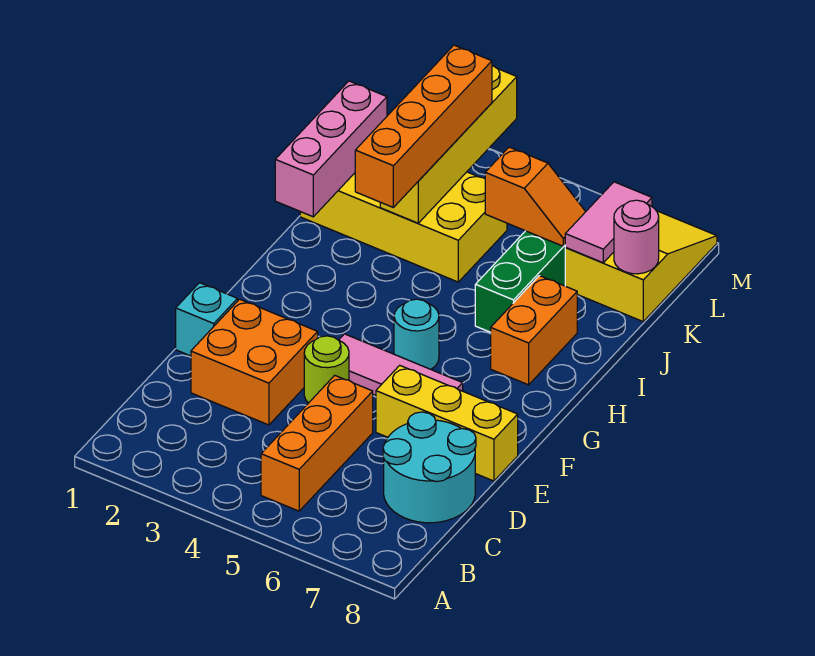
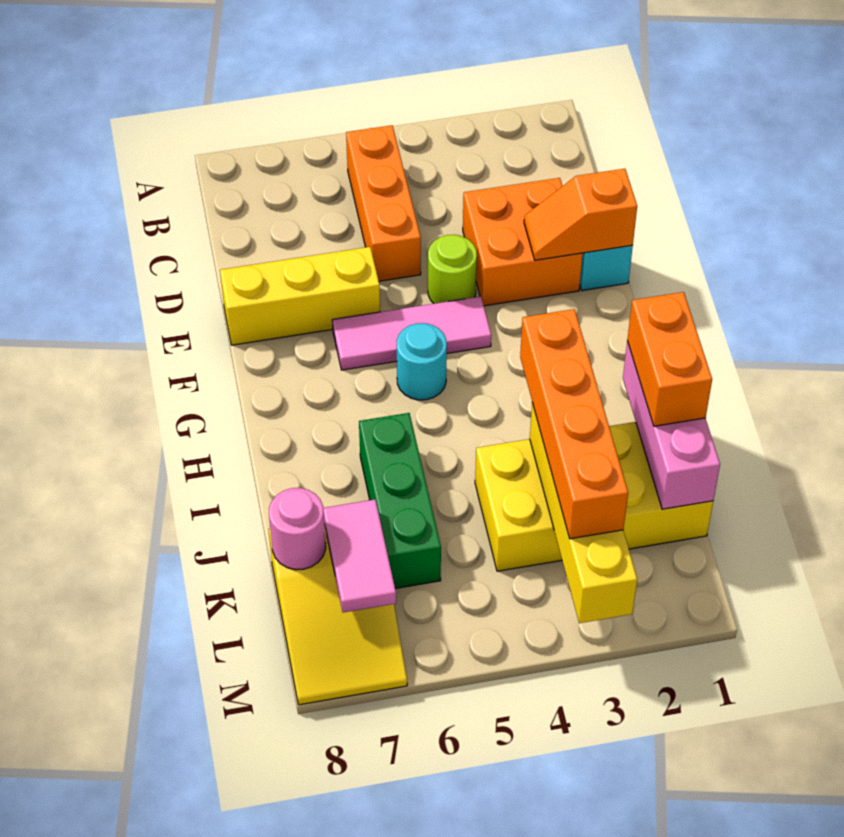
cyan round brick C7:D8 level 1 -> none
orange brick H7:I7 level 1 -> orange brick I1:J1 level 3
orange slope K5:K6 level 2 top 5 -> orange slope E1:E2 level 2 top 1

